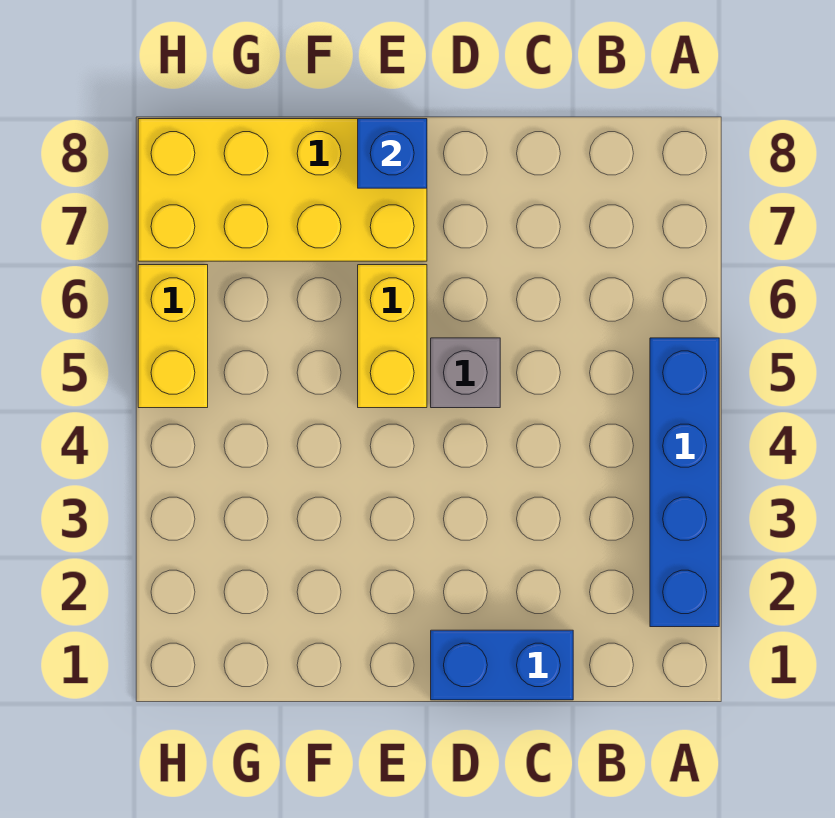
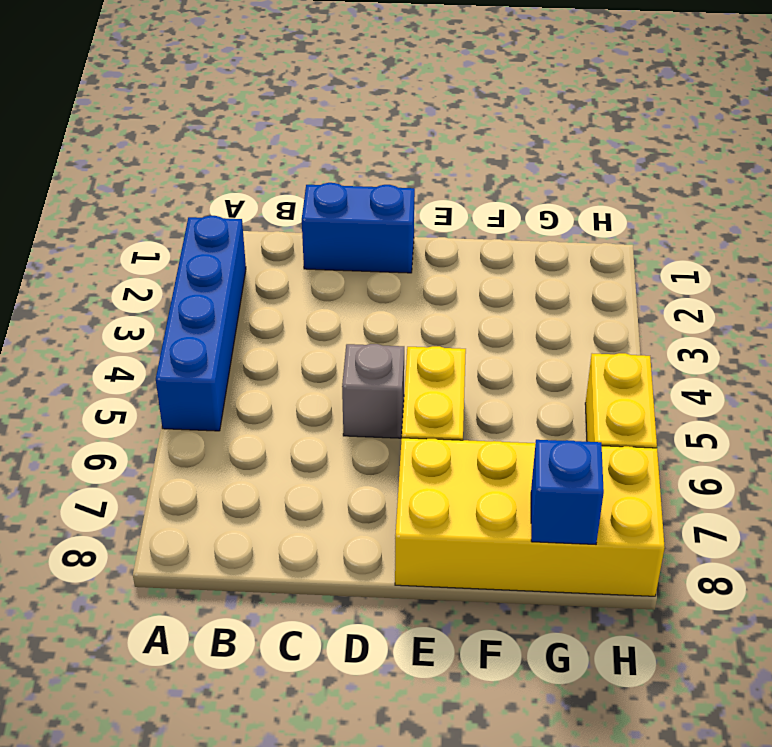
blue brick E8 level 2 -> blue brick G8 level 2

